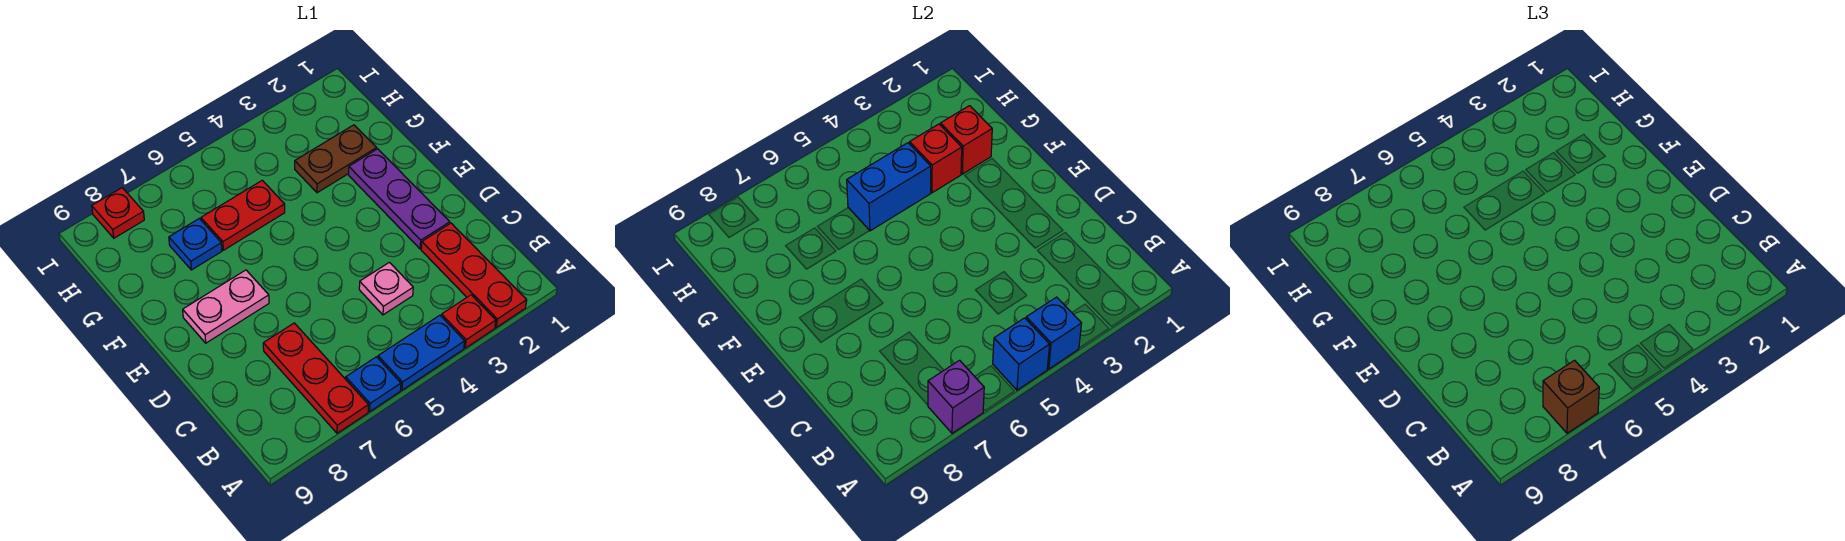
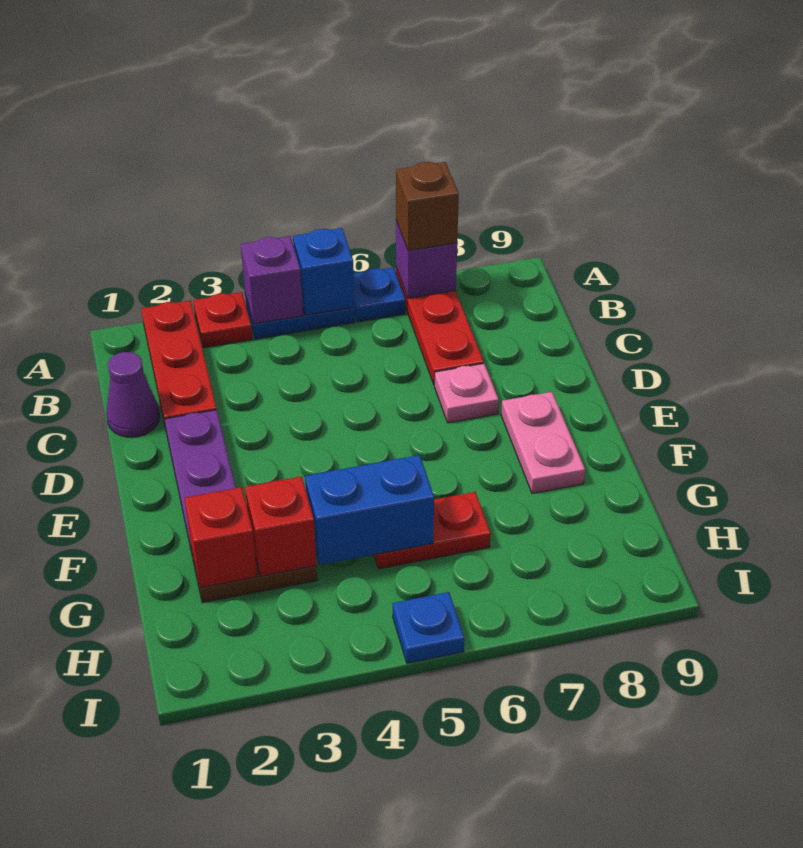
blue brick A4 level 2 -> purple brick A4 level 2
none -> purple cone C1 level 1
pink plate C4 level 1 -> pink plate D7 level 1
pink plate E7:E8 level 1 -> pink plate E8:F8 level 1
blue plate G7 level 1 -> blue plate I5 level 1
red plate I8 level 1 -> none

